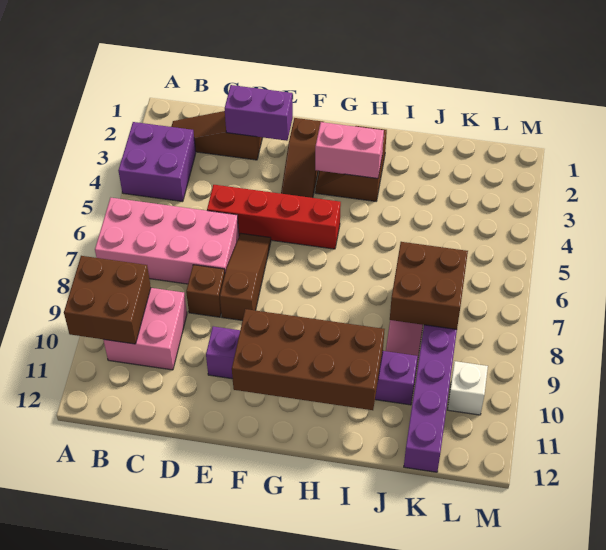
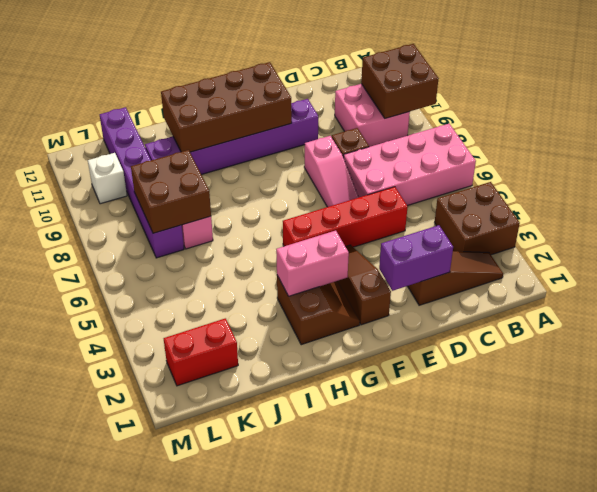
purple brick A3:B4 level 1 -> brown brick A3:B4 level 1
brown slope E6:E8 level 1 top 8 -> pink slope E6:E8 level 1 top 8
none -> red brick K2:L2 level 1

